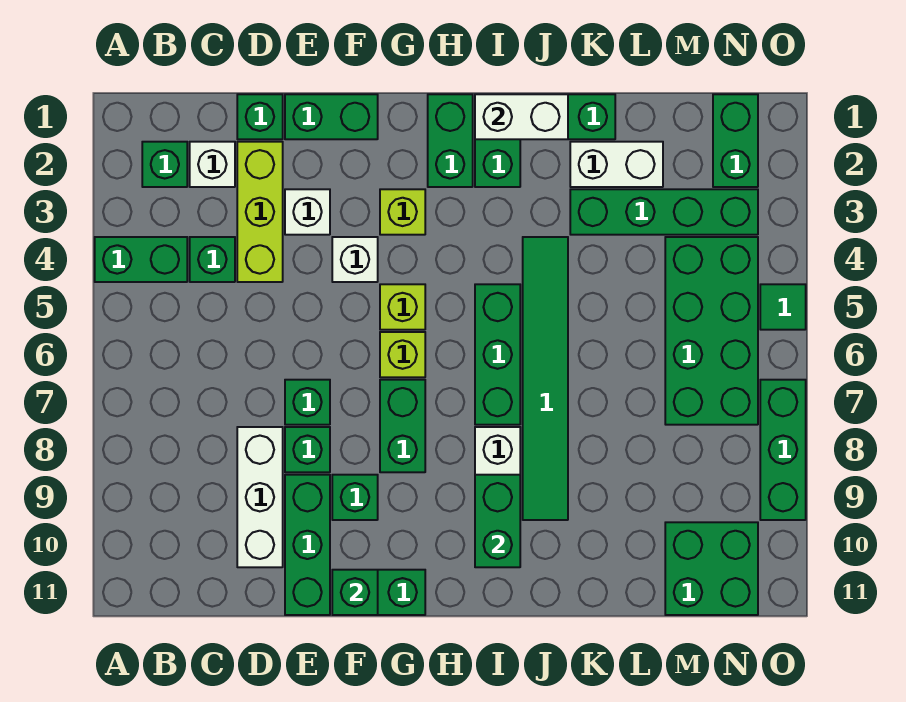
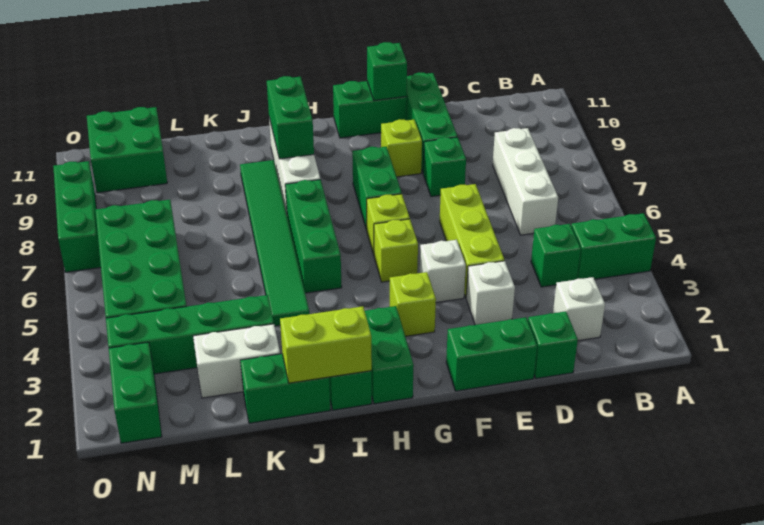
green brick B2 level 1 -> none
lime brick D2:D4 level 1 -> lime brick E4:E6 level 1
white brick D8:D10 level 1 -> white brick C6:C8 level 1
green brick E7 level 1 -> none
green brick F9 level 1 -> lime brick F9 level 1
white brick I1:J1 level 2 -> lime brick I1:J1 level 2
green tile O5 level 1 -> none

